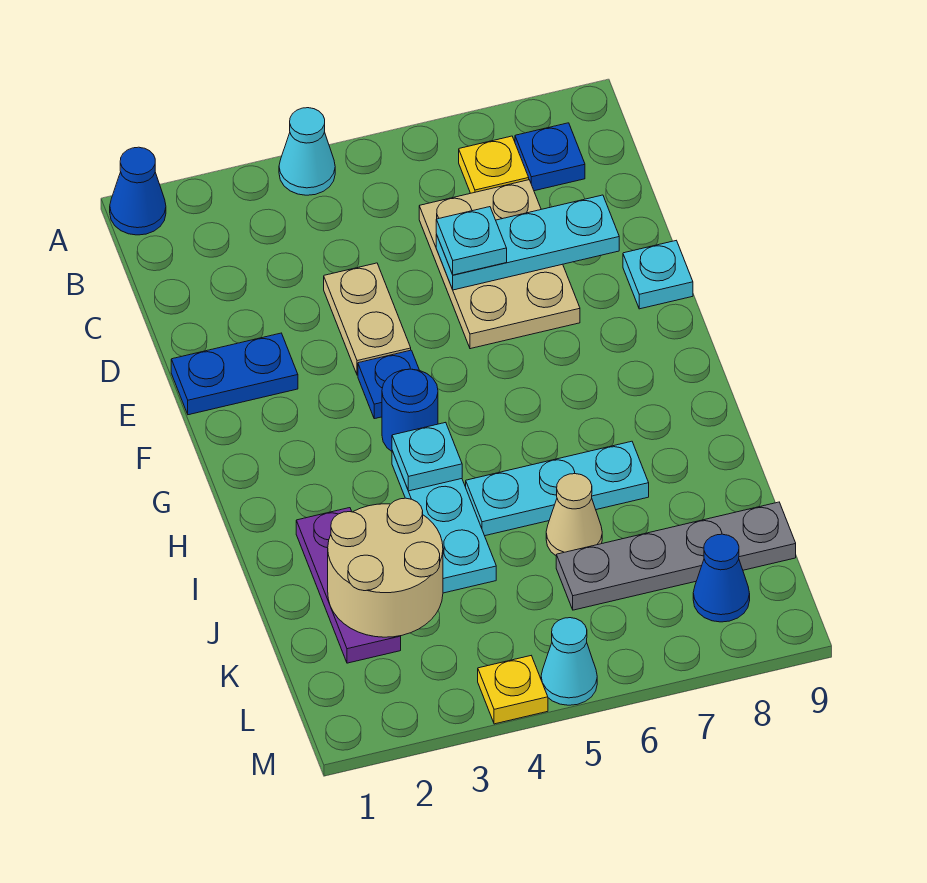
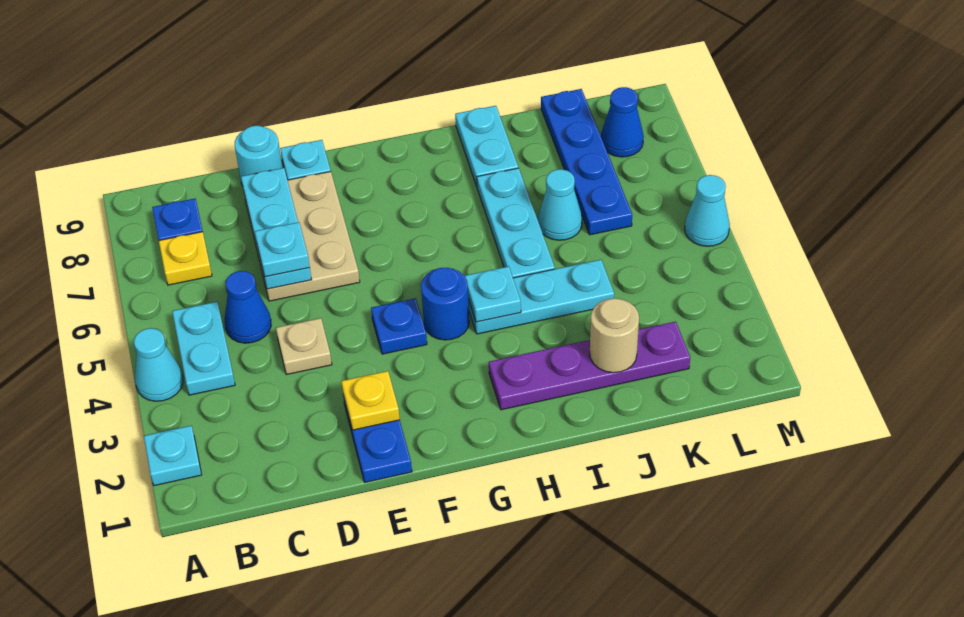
blue cone A1 level 1 -> blue cone C5 level 1
none -> cyan plate A2 level 1
none -> cyan plate B4:B5 level 1
tan plate C6:E7 level 1 -> tan plate D6:E8 level 1
tan plate D4:E4 level 1 -> tan plate D4 level 1
none -> cyan round brick D9 level 1
purple plate I2:K2 level 1 -> purple plate H2:K2 level 1
none -> cyan plate I8:I9 level 1
tan round brick J2:K3 level 2 -> tan round brick J2 level 2
tan cone J6 level 1 -> cyan cone J6 level 1
grey plate K6:K9 level 1 -> blue plate K6:K9 level 1
yellow plate M4 level 1 -> yellow plate E2 level 2

